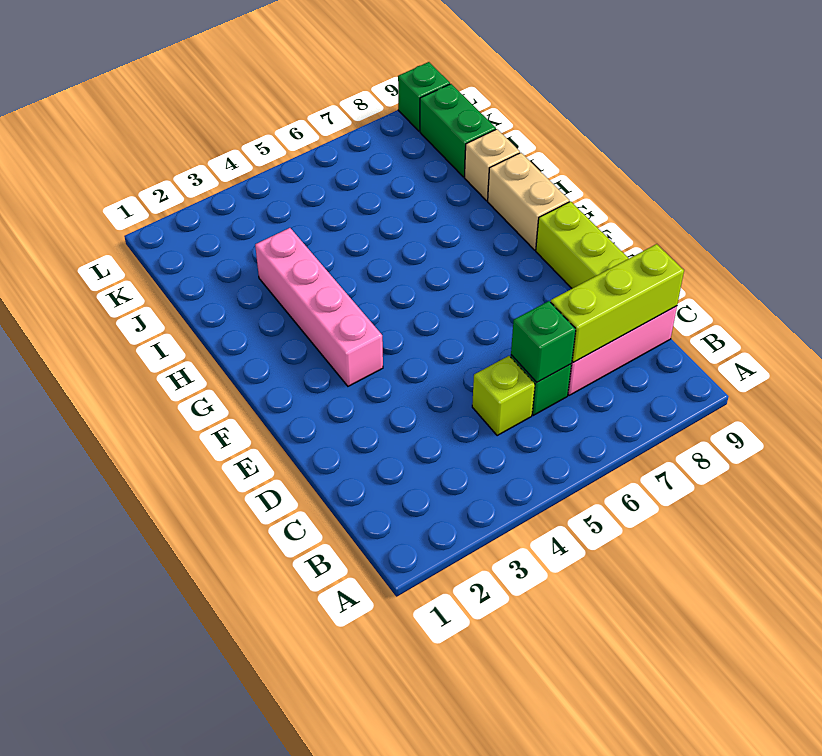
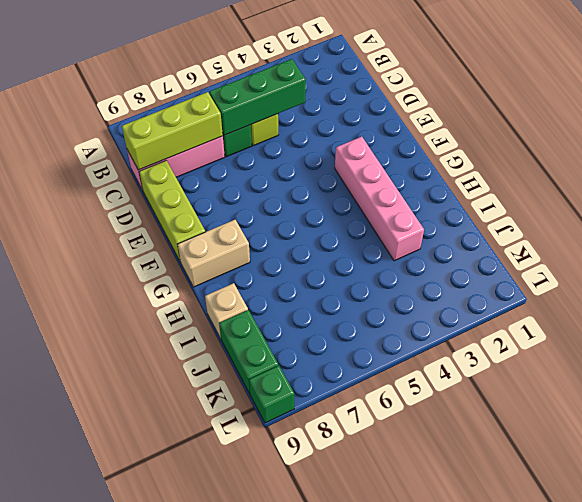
green brick C6 level 2 -> green brick C4:C6 level 2
tan brick G9:H9 level 1 -> tan brick G8:G9 level 1

